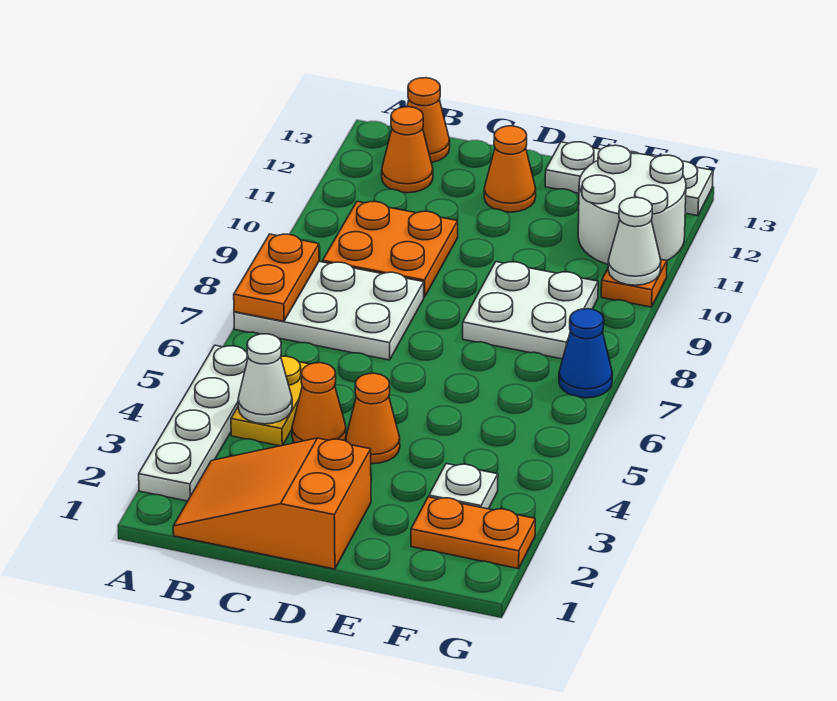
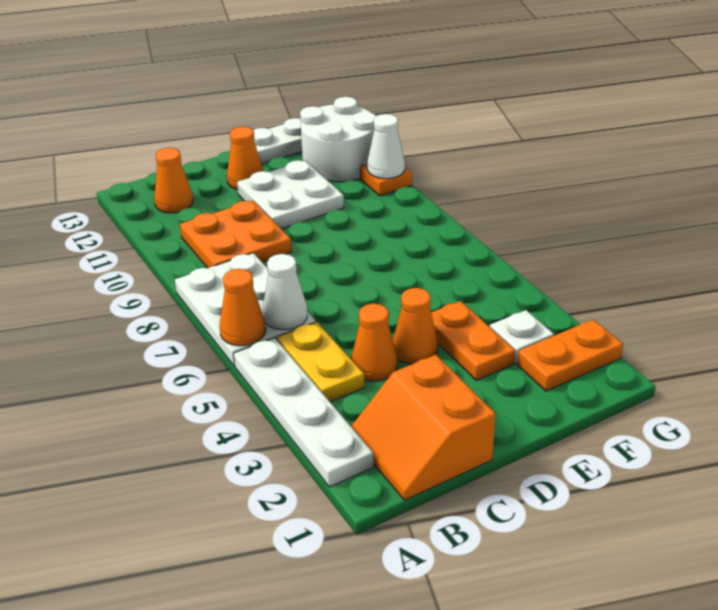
white plate A7:C8 level 1 -> white plate A6:B8 level 1
orange plate A7:A8 level 2 -> orange plate E3:E4 level 1
orange slope B1:D2 level 1 top D -> orange slope B1:C2 level 1 top C
white cone B4 level 2 -> white cone B6 level 2
orange cone B13 level 1 -> orange cone A6 level 2
white plate E8:F9 level 1 -> white plate D10:E11 level 1
blue cone G7 level 1 -> none

